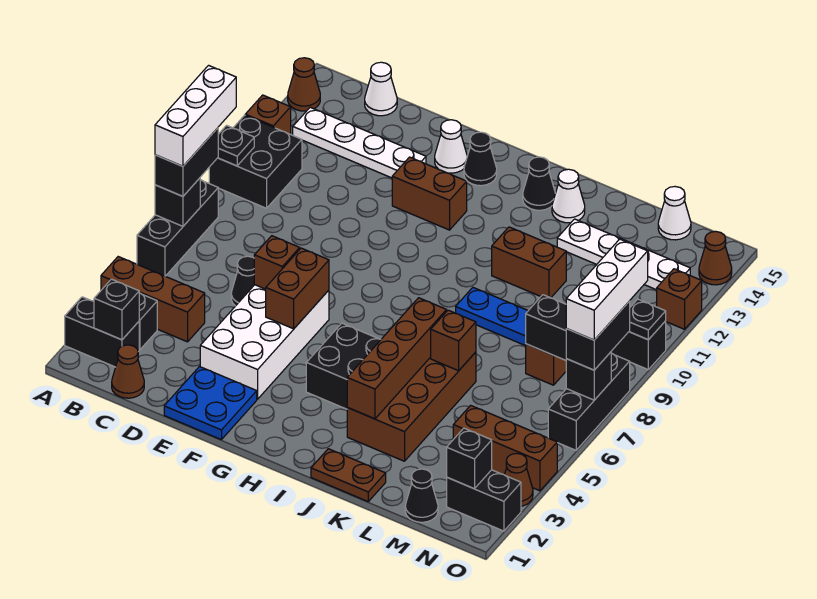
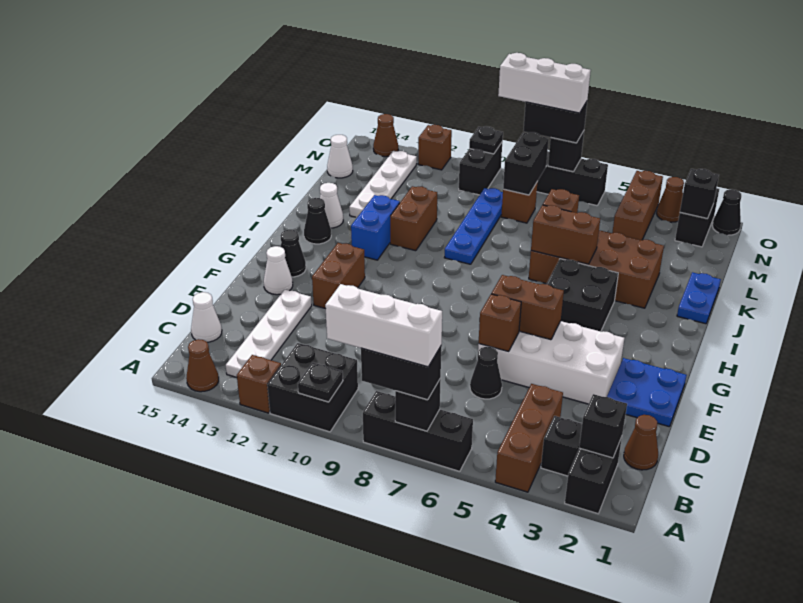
none -> blue brick I12:J12 level 1
brown plate J1:K1 level 1 -> blue plate J1:K1 level 1
brown brick J3:J6 level 2 -> brown brick J5:J6 level 2
black cone M1 level 1 -> black cone O1 level 1

